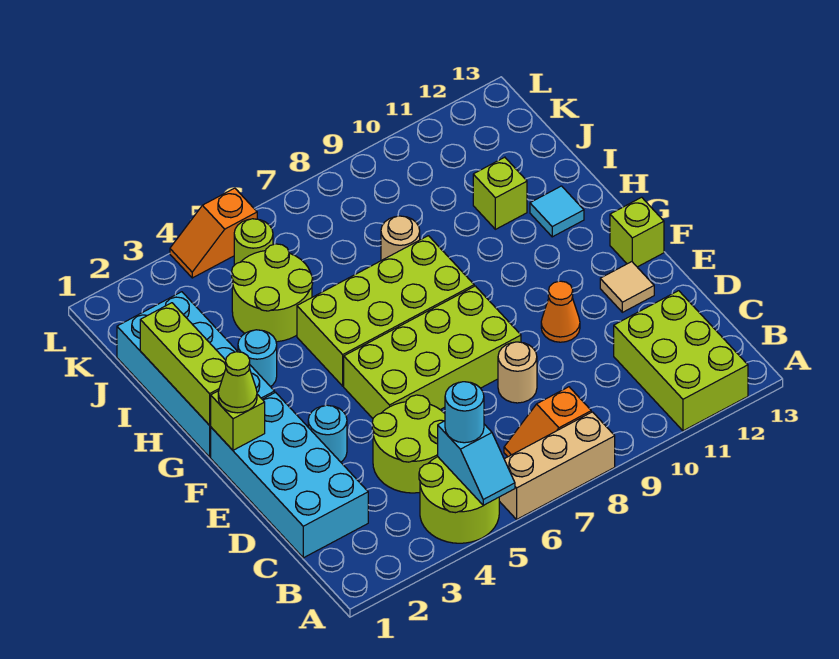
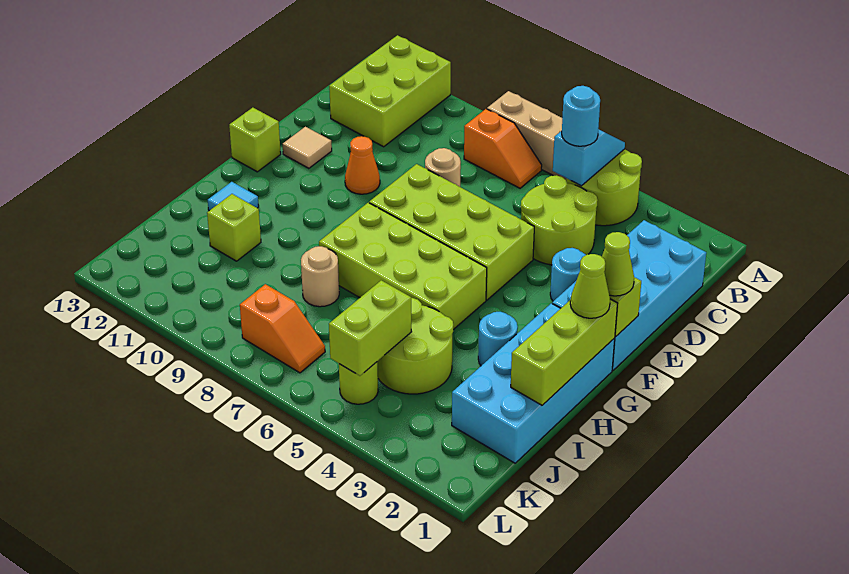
none -> lime cone G1 level 3
none -> lime brick J5:K5 level 2
orange slope L4:L5 level 1 top 5 -> orange slope K7:K8 level 1 top 8

